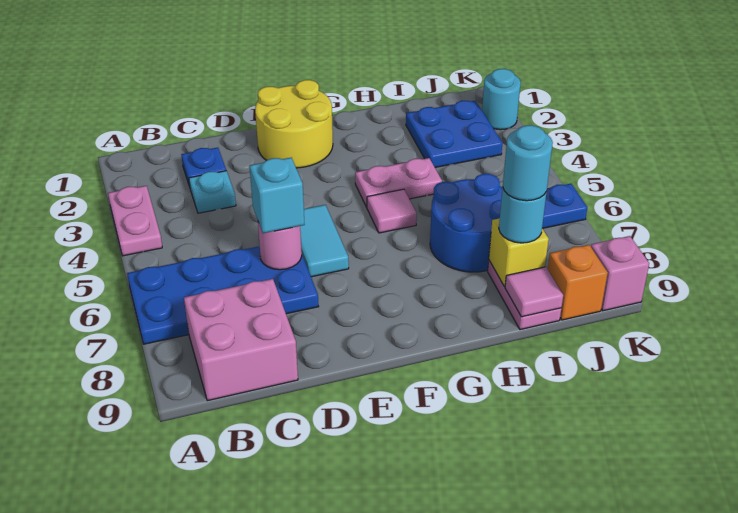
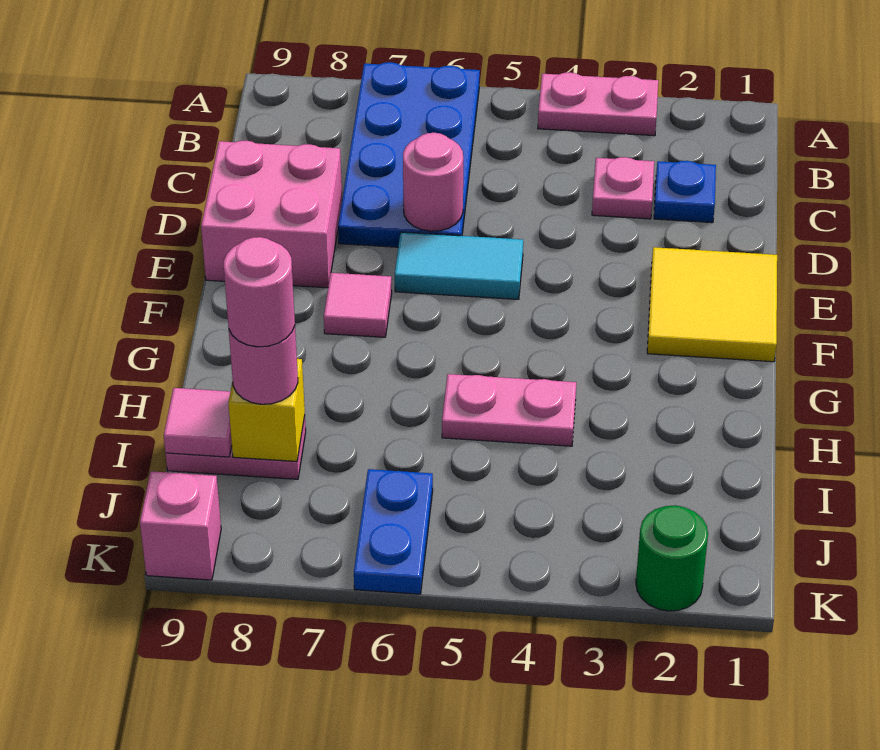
pink brick B8:C9 level 1 -> pink brick D8:E9 level 1
cyan plate C3 level 1 -> pink plate C3 level 1
cyan brick D6 level 3 -> none
yellow round brick E1:F2 level 1 -> yellow tile E1:F2 level 1
pink plate G4:H4 level 1 -> pink plate H4:H5 level 1
pink tile G5 level 1 -> pink tile F7 level 1
blue round brick H6:I7 level 1 -> none
blue plate I2:J3 level 1 -> none
cyan round brick I8 level 3 -> pink round brick I8 level 3
cyan round brick I8 level 4 -> pink round brick I8 level 4
orange brick J9 level 1 -> none
cyan round brick K2 level 1 -> green round brick K2 level 1

